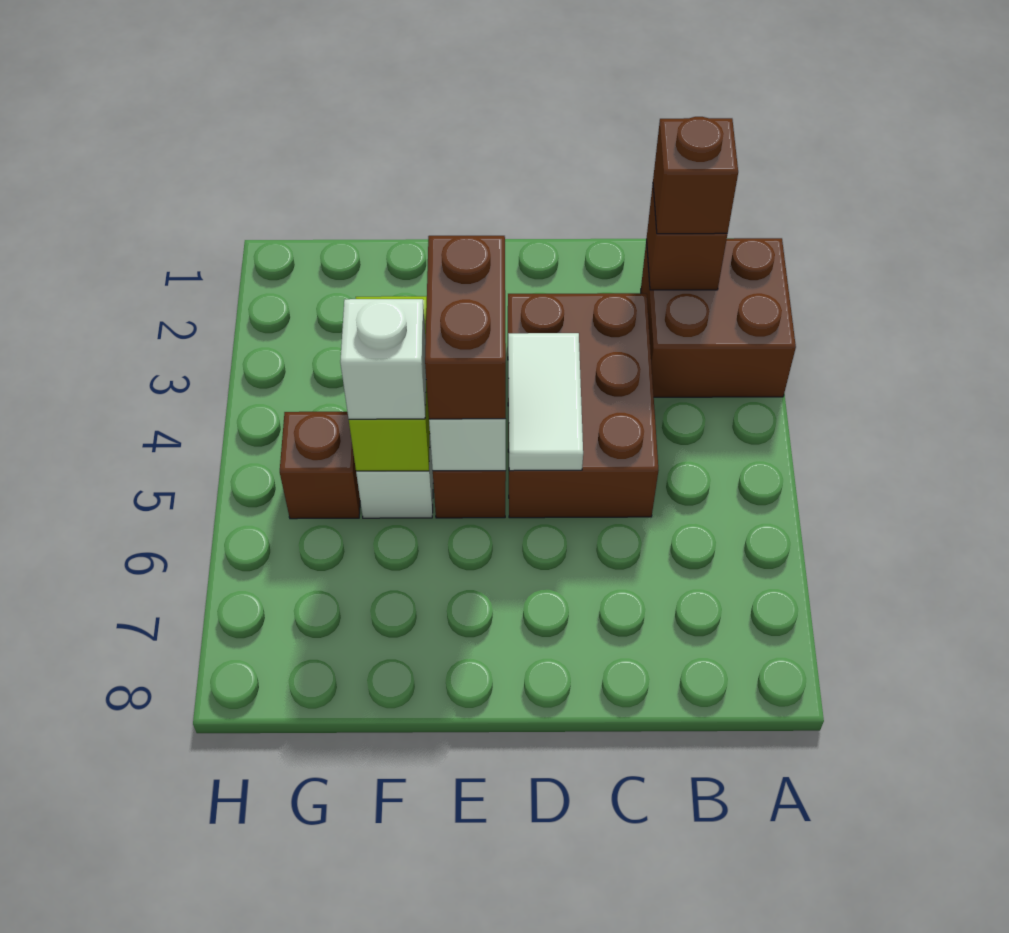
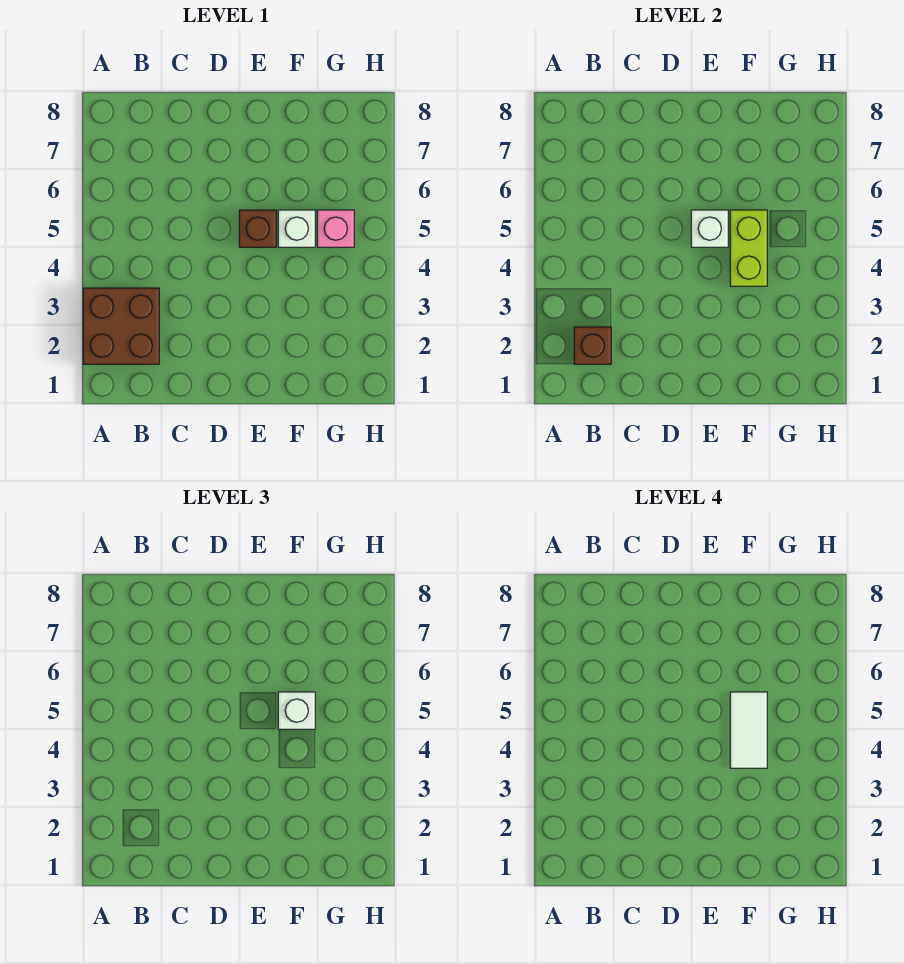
brown brick B2 level 3 -> none
brown brick C3:D5 level 1 -> none
white tile D4:D5 level 2 -> white tile F4:F5 level 4
brown brick E4:E5 level 3 -> none
brown brick G5 level 1 -> pink brick G5 level 1

